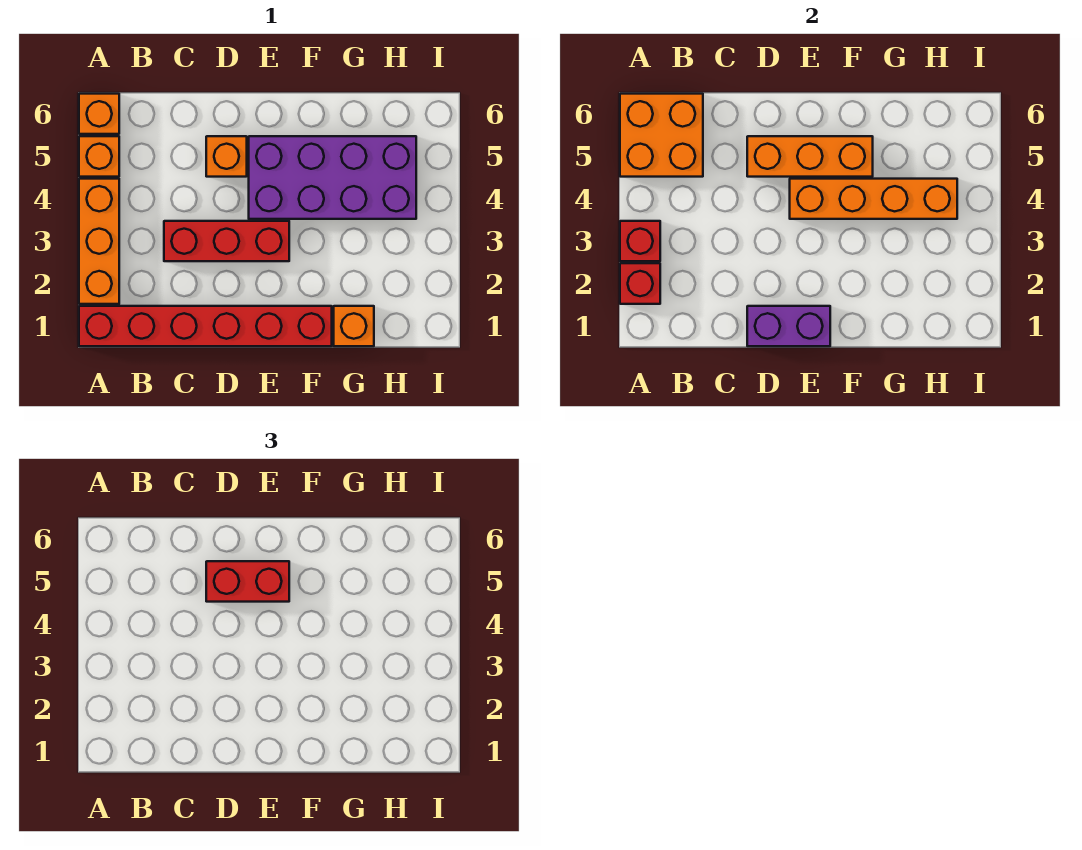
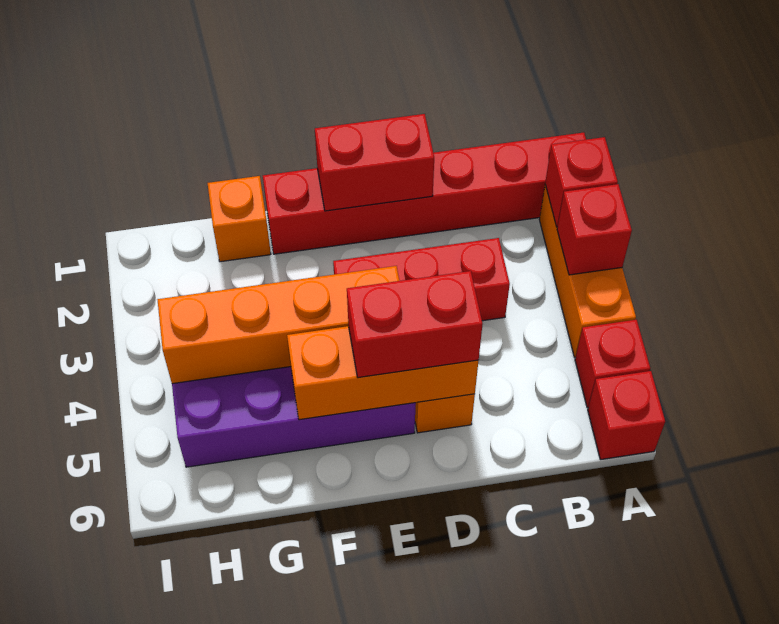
orange brick A5 level 1 -> red brick A5 level 1
orange brick A5:B6 level 2 -> none
orange brick A6 level 1 -> red brick A6 level 1
purple brick D1:E1 level 2 -> red brick D1:E1 level 2

